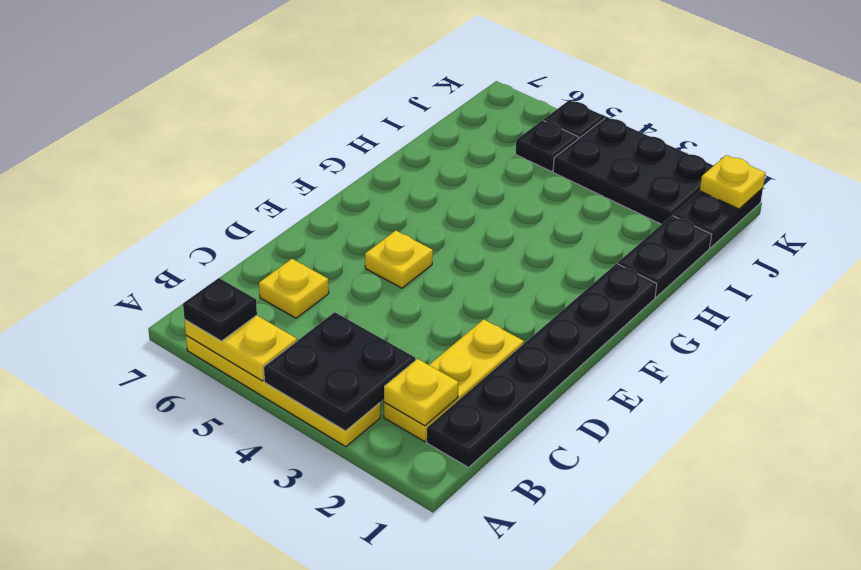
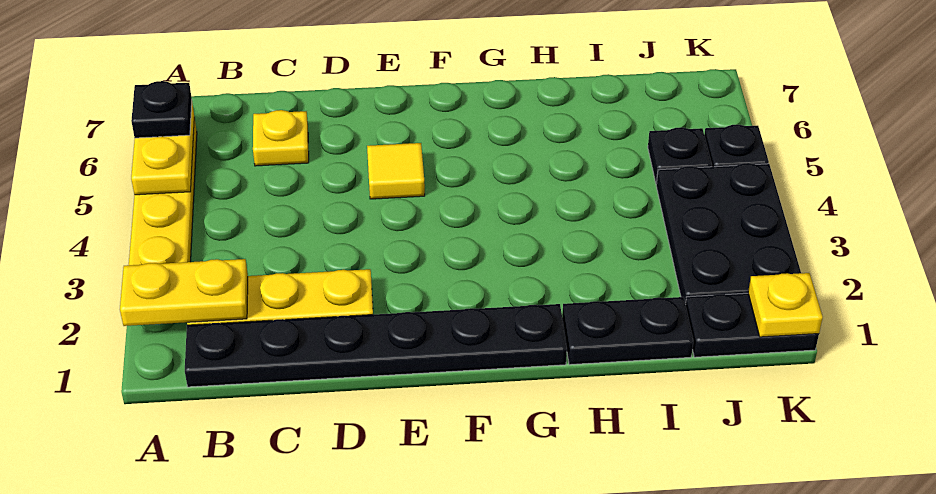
black plate A3:B4 level 2 -> none
yellow plate B2 level 2 -> yellow plate A2:B2 level 2
yellow plate E5 level 1 -> yellow tile E5 level 1

